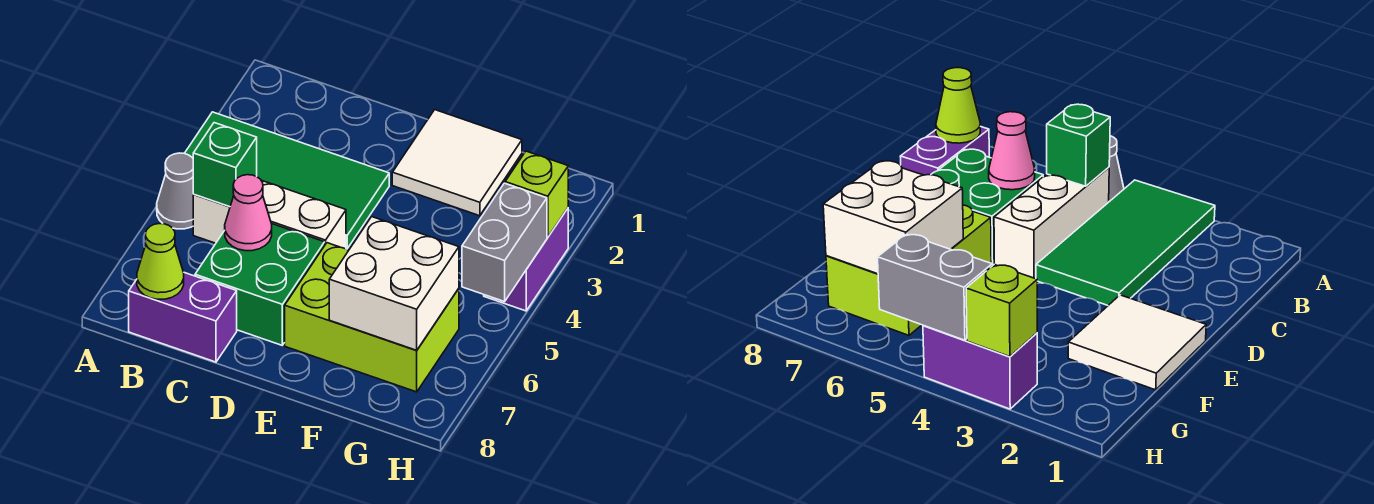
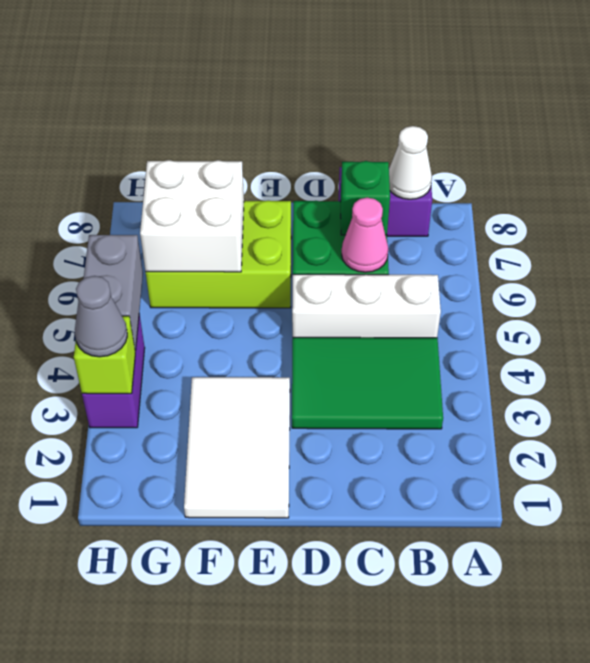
green tile A3:D4 level 1 -> green tile B3:D4 level 1
grey cone A5 level 1 -> grey cone H3 level 3
green brick B5 level 2 -> green brick C7 level 2
lime cone B8 level 2 -> white cone B8 level 2
white tile E1:F2 level 1 -> white tile E1:F3 level 1

